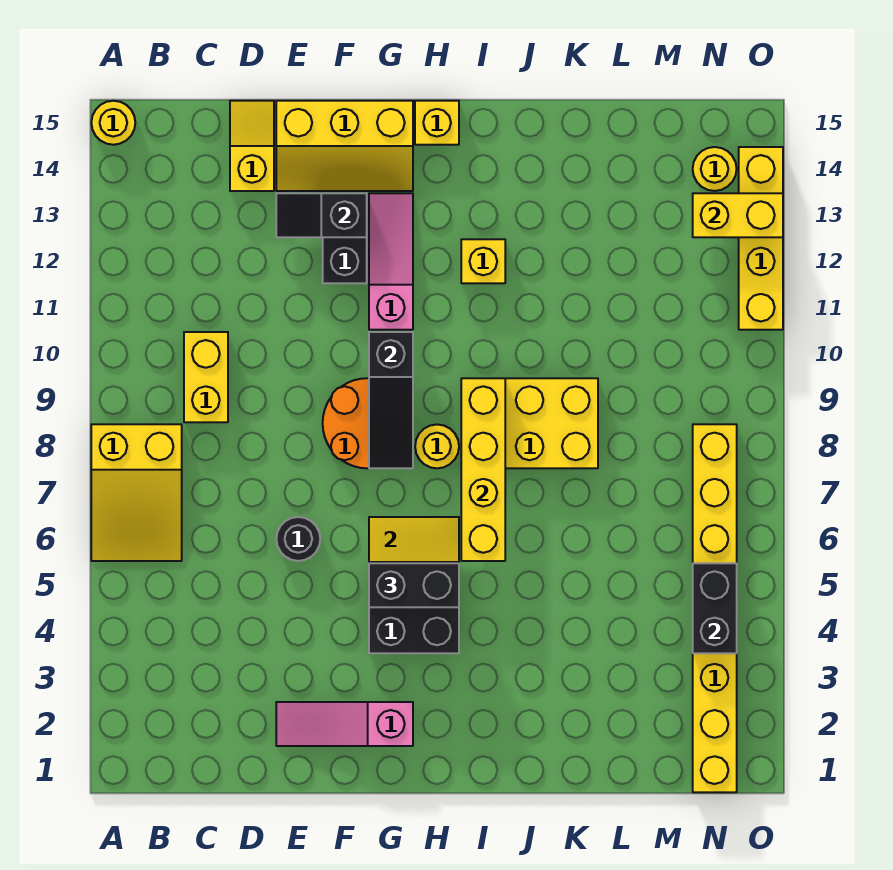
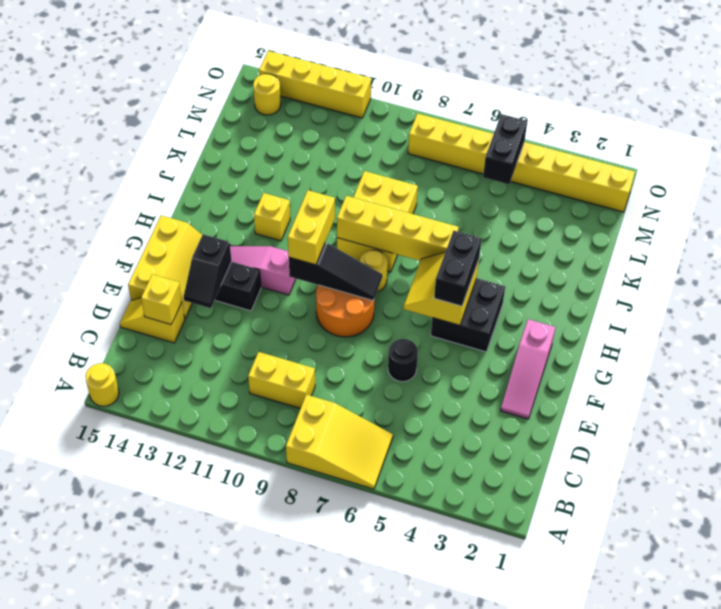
yellow brick H15 level 1 -> yellow brick D14 level 2
black brick N4:N5 level 2 -> black brick M5:N5 level 2
yellow brick N13:O13 level 2 -> yellow brick G10:H10 level 3

